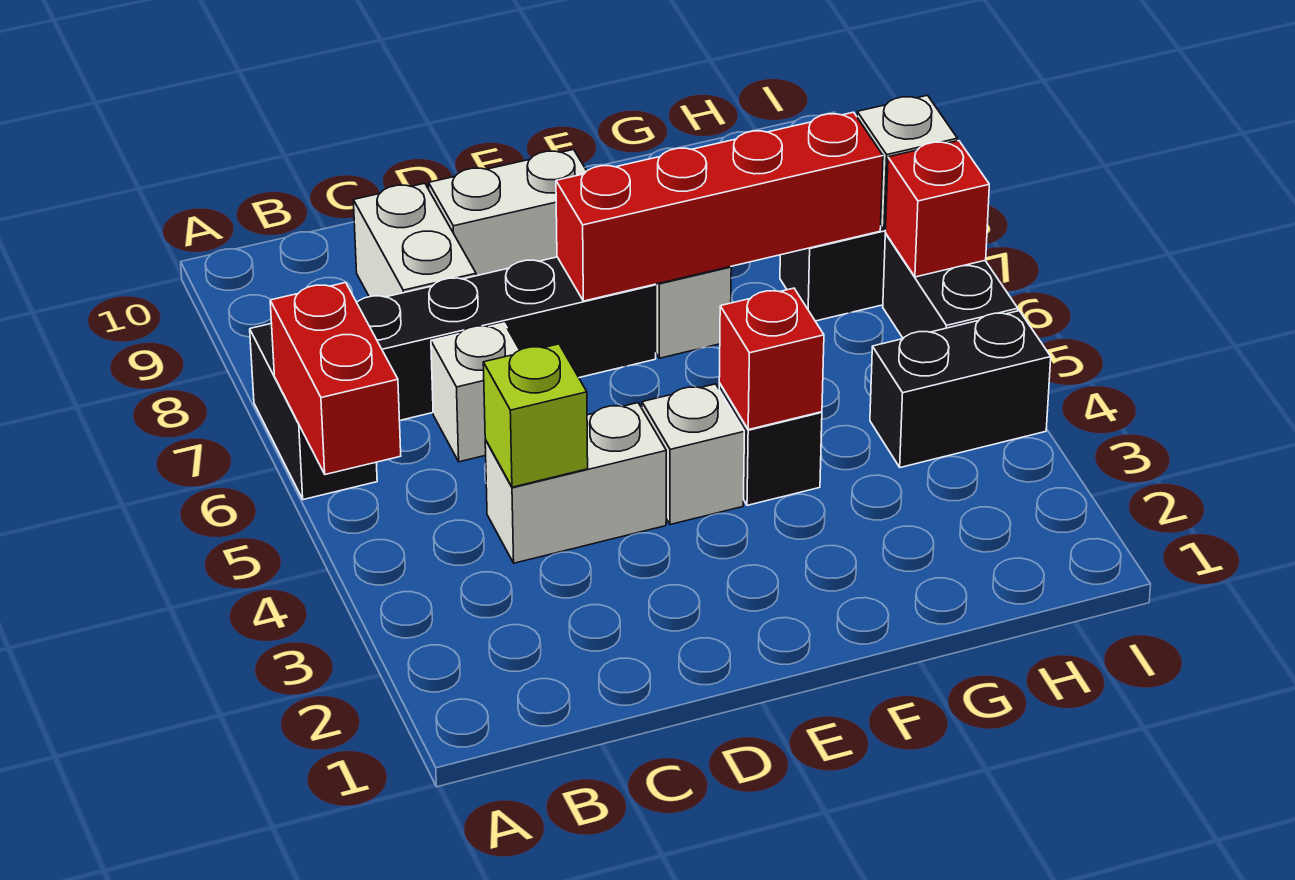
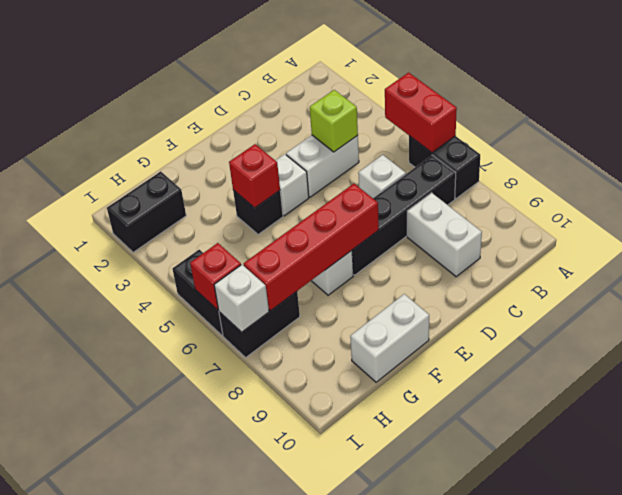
white brick D9:E9 level 1 -> white brick F10:G10 level 1
black brick H4:I4 level 1 -> black brick H2:I2 level 1

